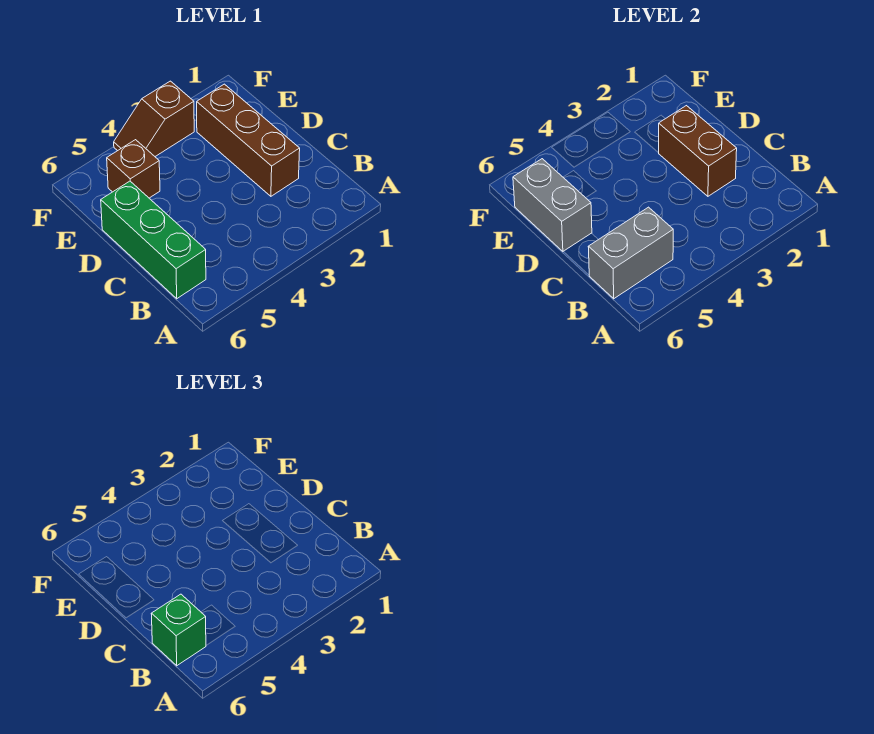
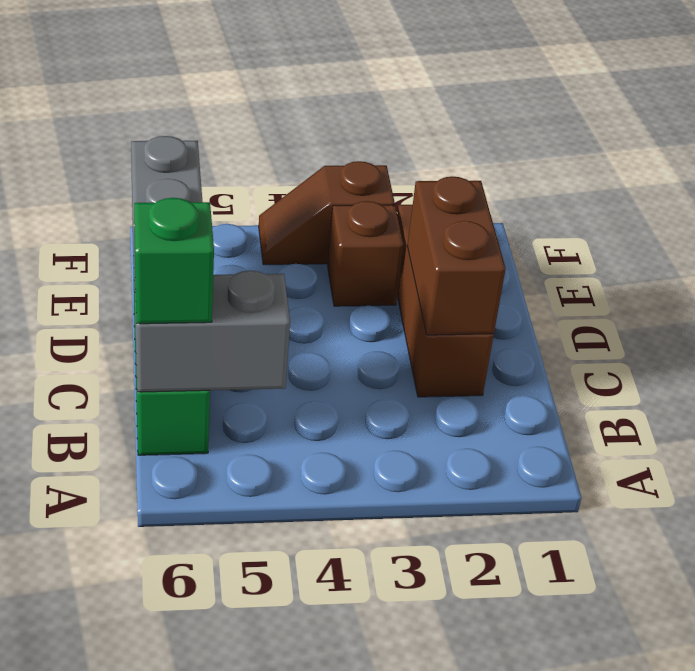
brown brick E5 level 1 -> brown brick E3 level 1

